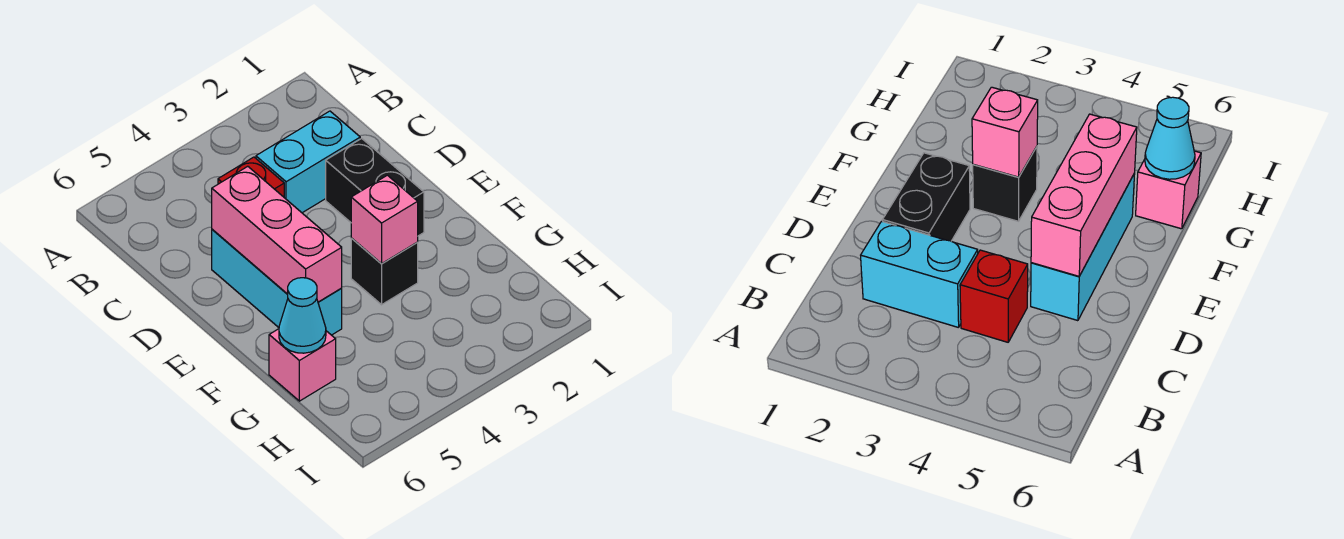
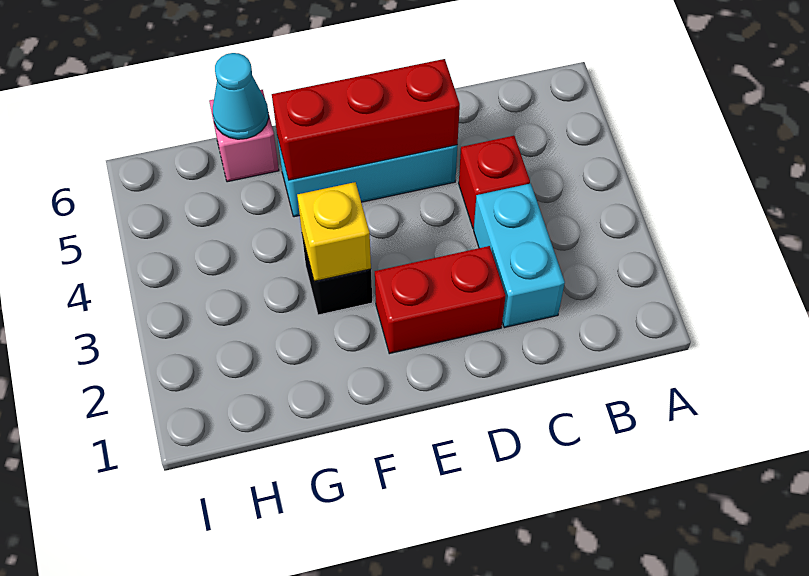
black brick D2:E2 level 1 -> red brick D2:E2 level 1
pink brick D5:F5 level 2 -> red brick D5:F5 level 2
pink brick F3 level 2 -> yellow brick F3 level 2

